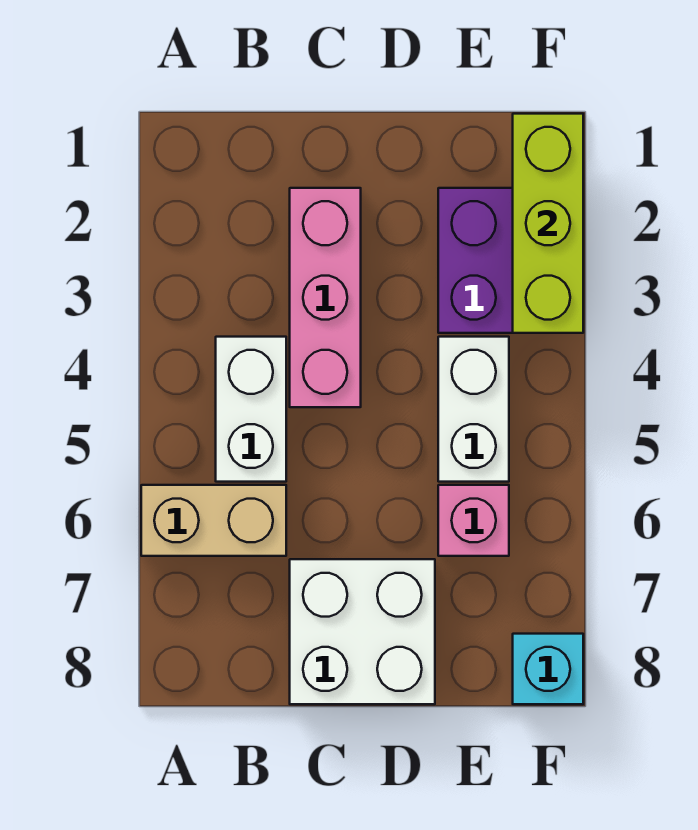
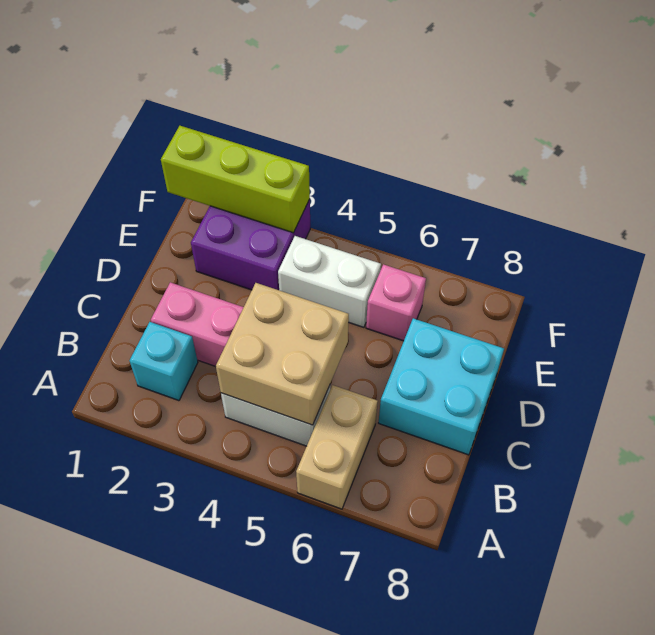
none -> tan brick B4:C5 level 2
white brick C7:D8 level 1 -> cyan brick C7:D8 level 1
cyan brick F8 level 1 -> cyan brick B2 level 1

